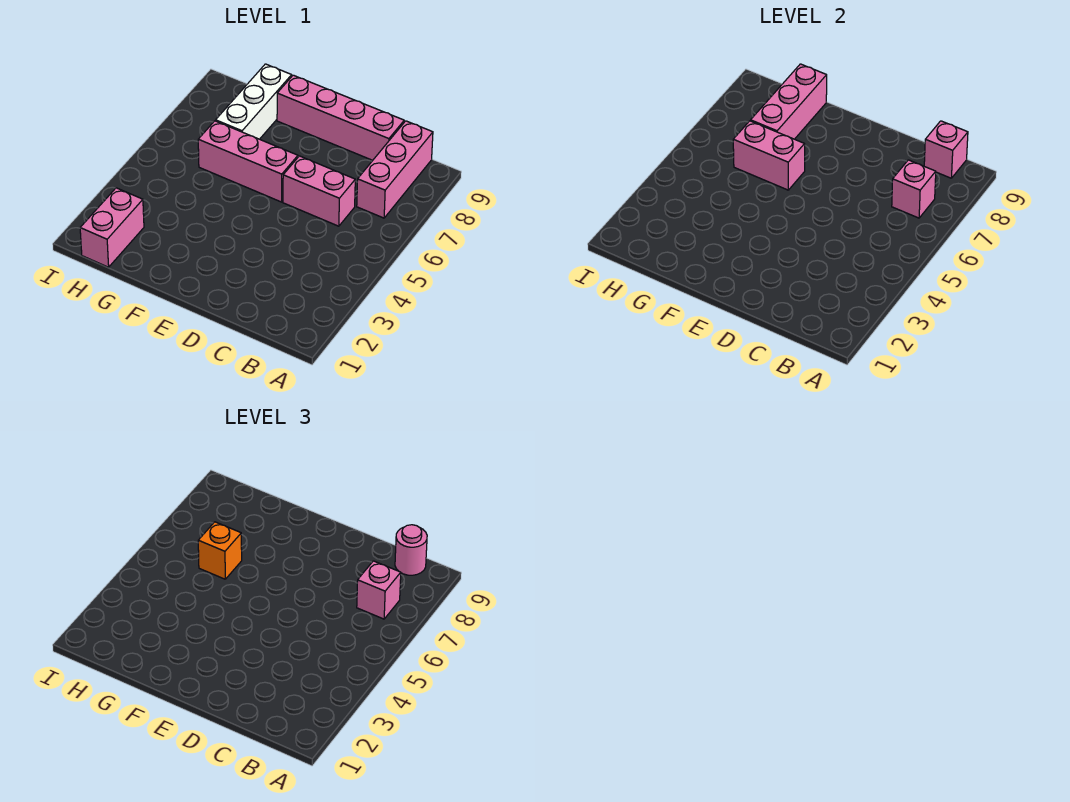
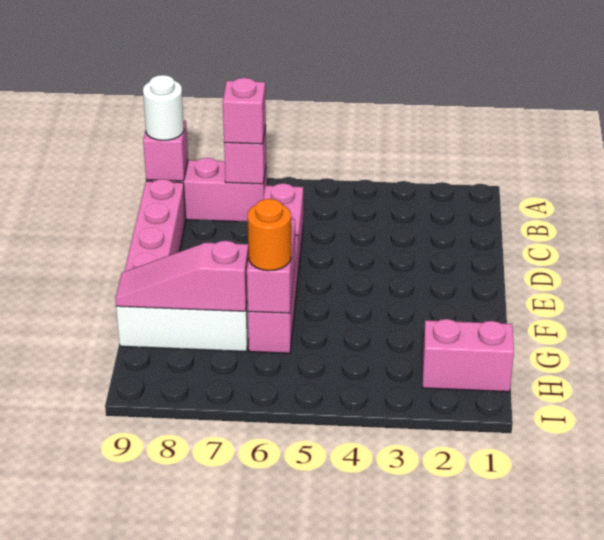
pink round brick B9 level 3 -> white round brick B9 level 3
orange brick G6 level 3 -> orange round brick G6 level 3
pink brick G7:G9 level 2 -> pink slope G7:G9 level 2 top 7

